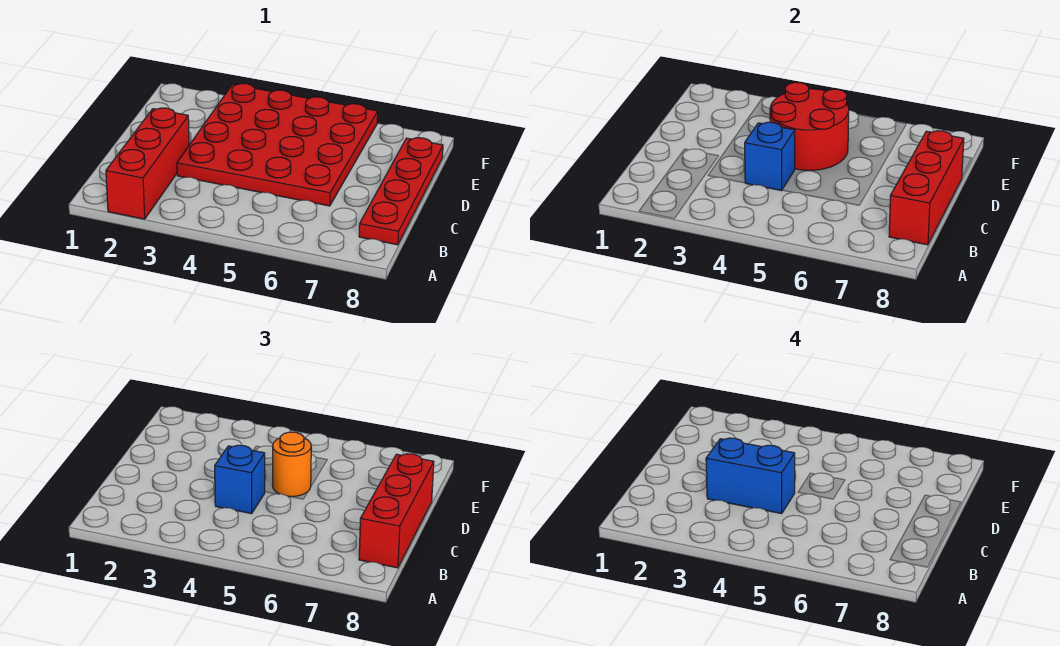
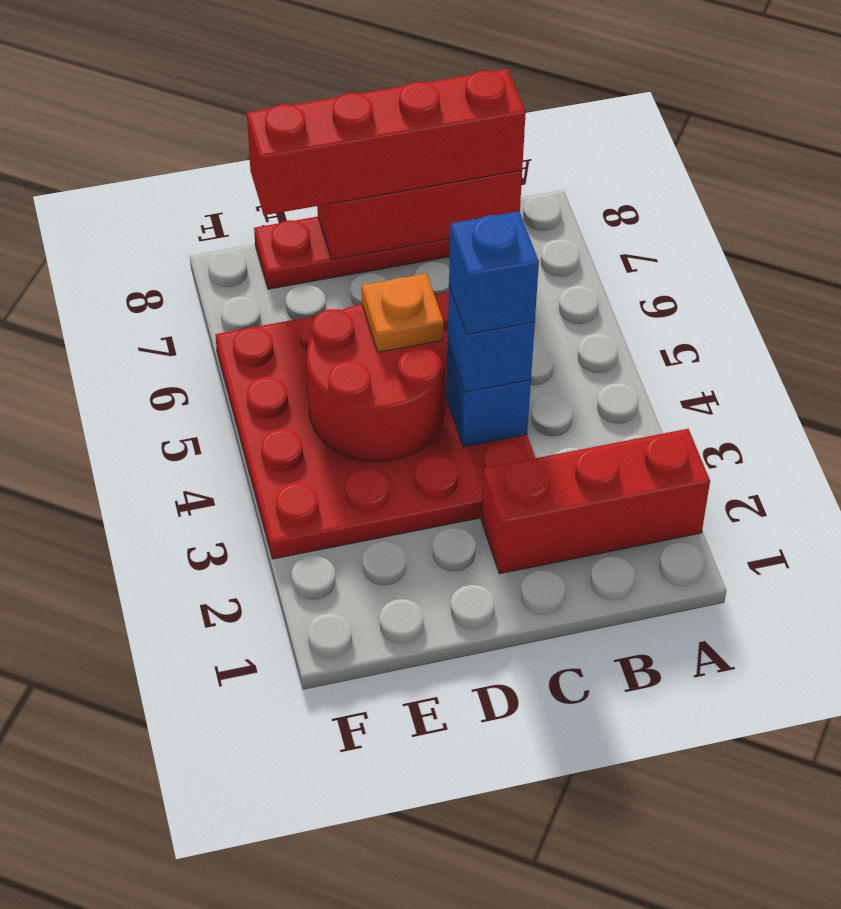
red brick B8:D8 level 3 -> red brick B8:E8 level 3
blue brick C3:C4 level 4 -> blue brick C4 level 4
orange round brick D5 level 3 -> orange plate D5 level 3

